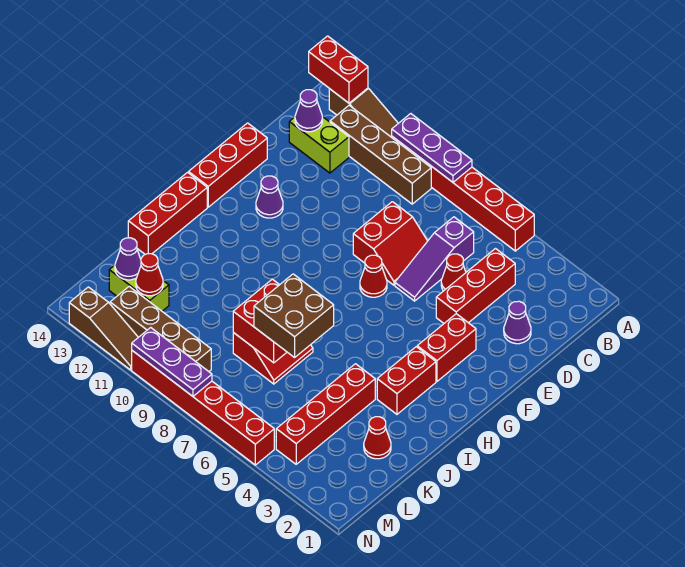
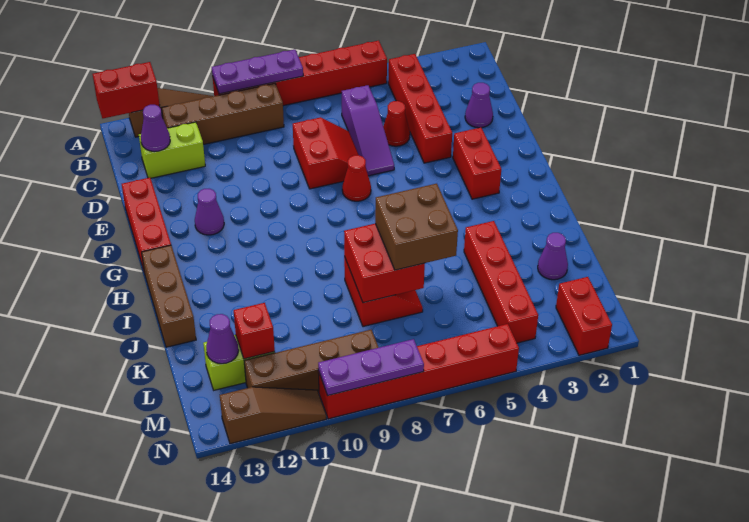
red brick C4:E4 level 1 -> red brick B4:E4 level 1
red brick H3:I3 level 1 -> red brick M2:N2 level 1
red brick H14:J14 level 1 -> brown brick H14:J14 level 1
red cone K2 level 1 -> purple cone K2 level 1
red cone L12 level 2 -> red brick L12 level 2

